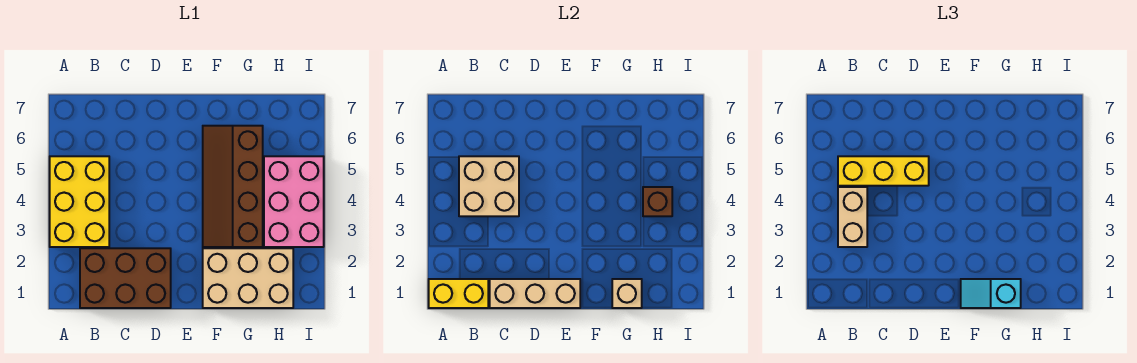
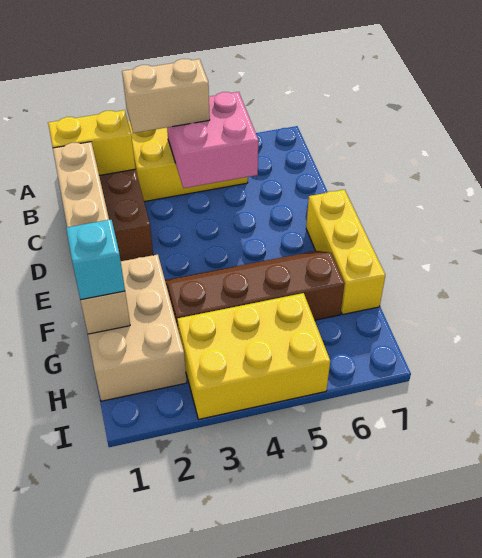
yellow brick A1:B1 level 2 -> yellow brick B1:B2 level 2
tan brick B4:C5 level 2 -> pink brick B4:C5 level 2
yellow brick B5:D5 level 3 -> yellow brick E7:G7 level 1
pink brick H3:I5 level 1 -> yellow brick H3:I5 level 1
brown brick H4 level 2 -> none

